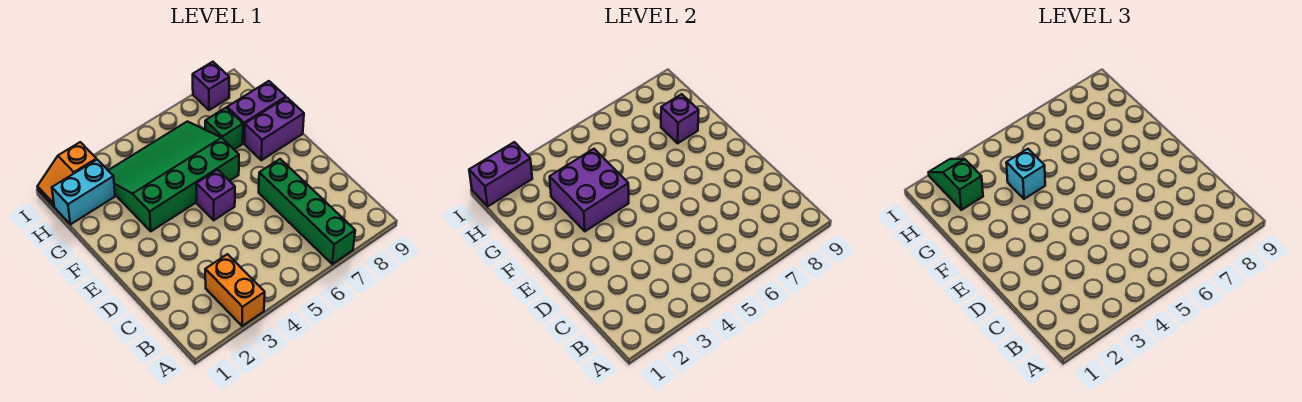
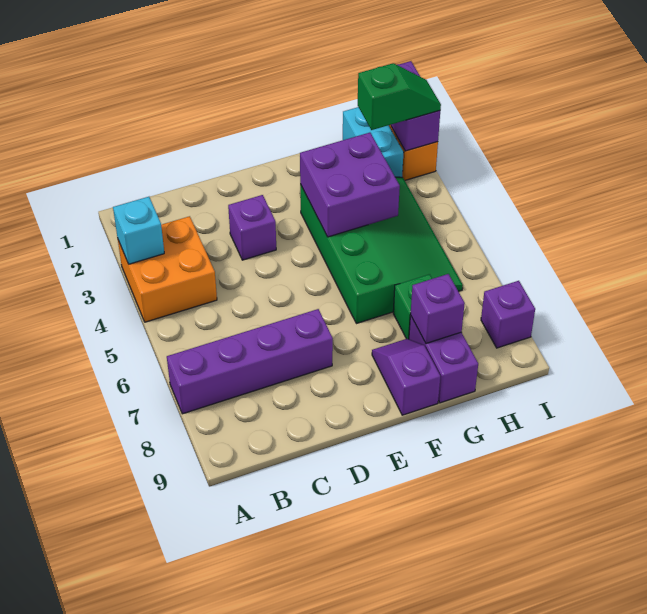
orange brick A3:B3 level 1 -> orange brick A3:B4 level 1
green brick A7:D7 level 1 -> purple brick A7:D7 level 1
purple brick E5 level 1 -> purple brick D3 level 1
purple brick F8:F9 level 1 -> purple slope F8:F9 level 1 top 9
cyan brick G4 level 3 -> cyan brick A3 level 2

